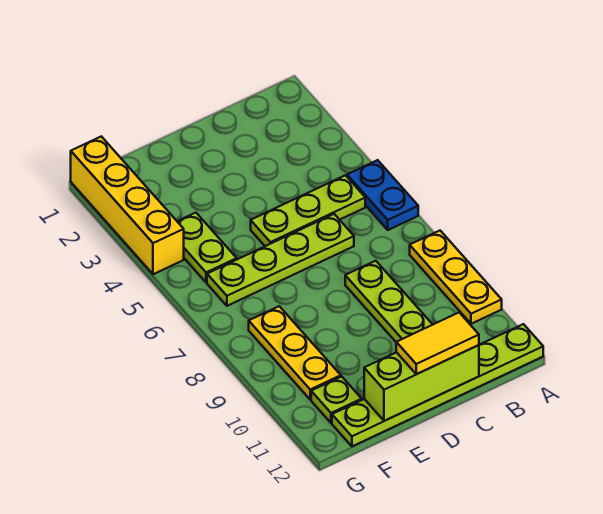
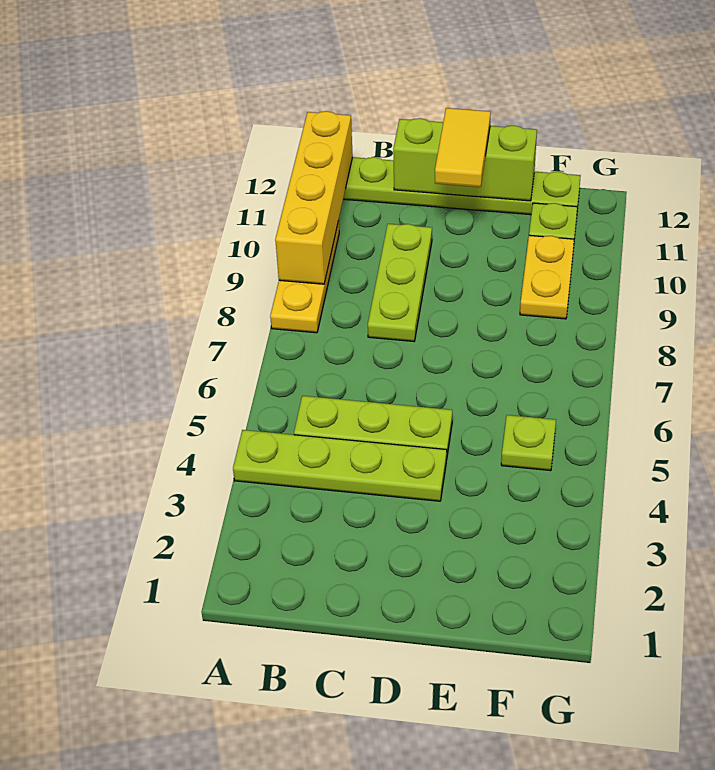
blue plate A5:A6 level 1 -> none
lime plate C6:F6 level 1 -> lime plate A4:D4 level 1
yellow tile C12:D12 level 3 -> yellow tile D11:D12 level 3
lime plate F4:F5 level 1 -> lime plate F5 level 1
yellow plate F8:F10 level 1 -> yellow plate F9:F10 level 1
yellow brick G1:G4 level 1 -> yellow brick A9:A12 level 2

